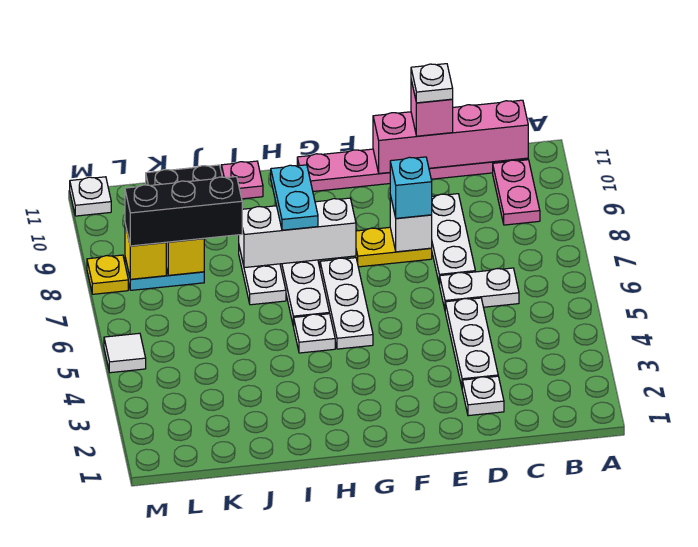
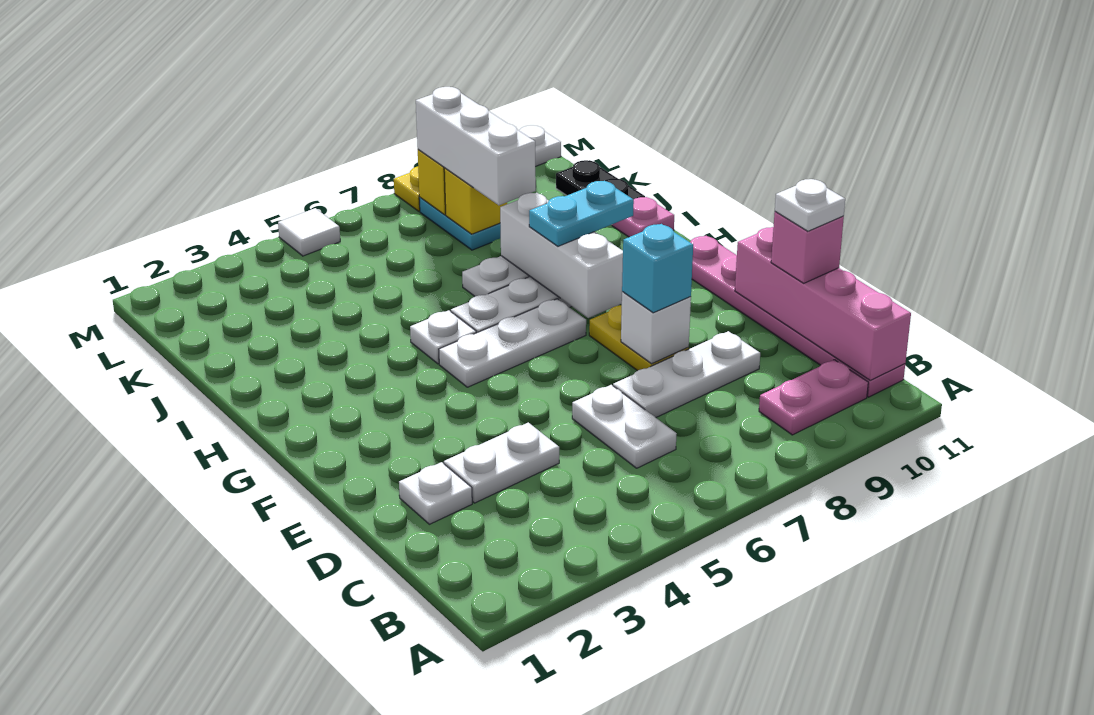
white plate D3:D5 level 1 -> white plate D3:D4 level 1
black brick J8:L8 level 3 -> white brick J8:L8 level 3

